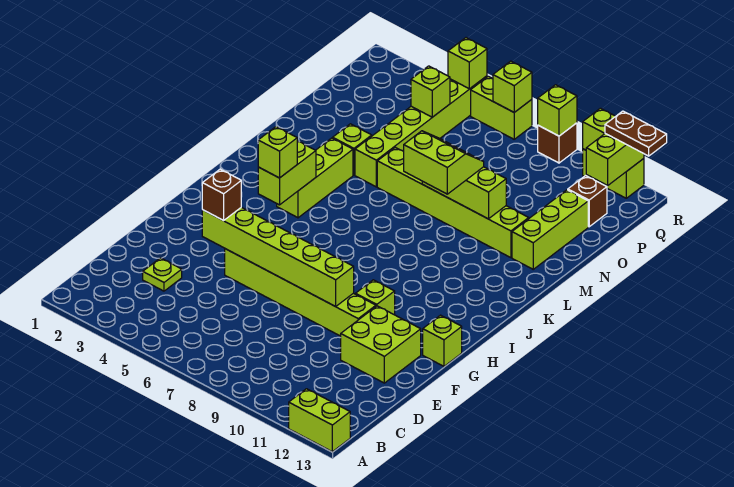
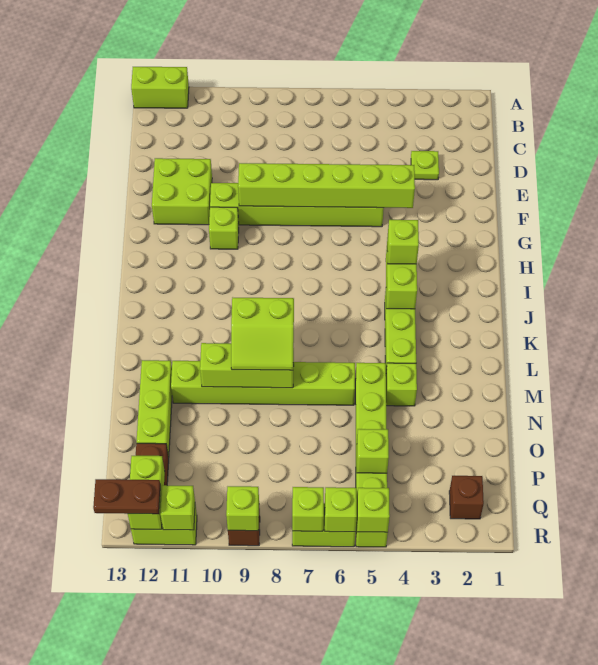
brown brick F4 level 3 -> brown brick Q2 level 1
lime brick G13 level 1 -> lime brick R6 level 2

